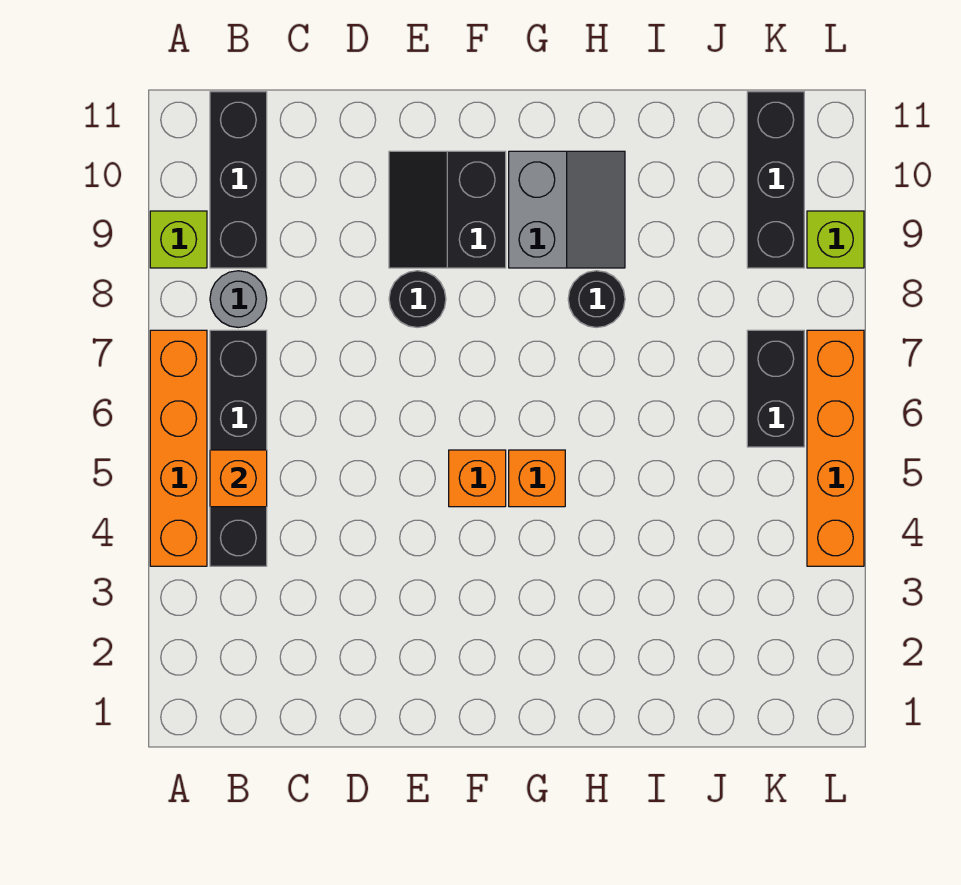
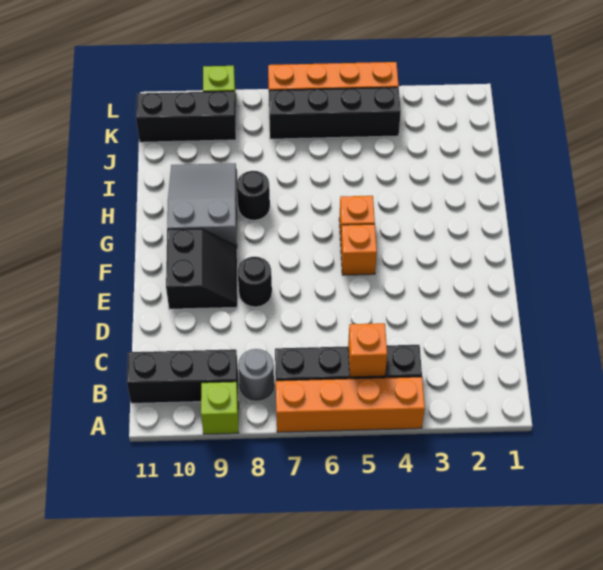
black slope E9:F10 level 1 top F -> black slope E9:F10 level 1 top 10
grey slope G9:H10 level 1 top G -> grey slope G9:I10 level 1 top G
black brick K6:K7 level 1 -> black brick K4:K7 level 1

